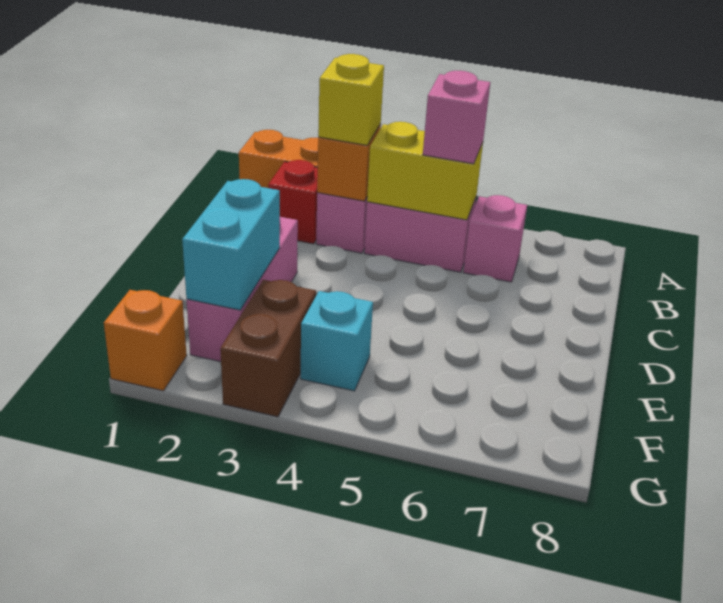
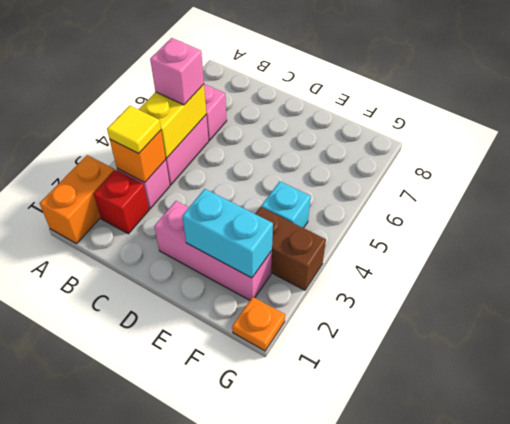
yellow brick B3 level 3 -> yellow tile B3 level 3
orange brick G1 level 1 -> orange plate G1 level 1

